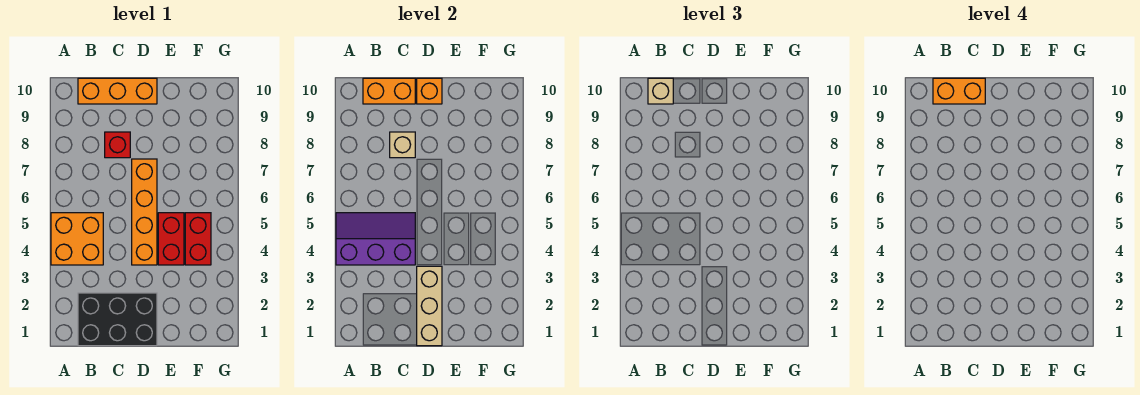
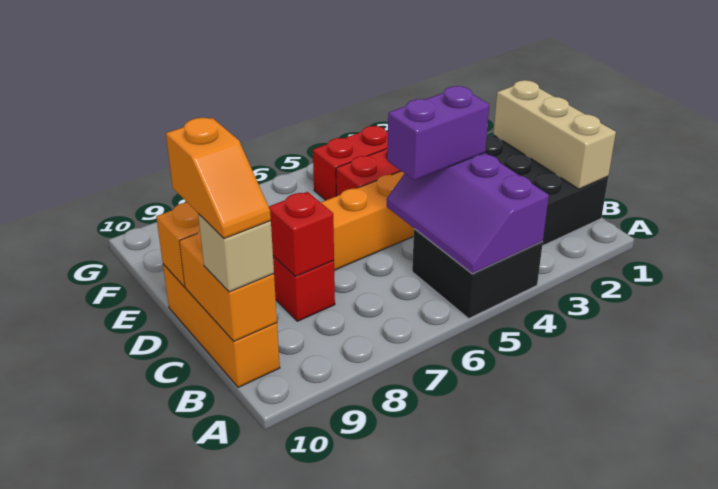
orange brick A4:B5 level 1 -> black brick A4:B5 level 1
orange brick B10:C10 level 4 -> orange slope B10:C10 level 4 top C
none -> purple brick C4:C5 level 3
tan brick C8 level 2 -> red brick C8 level 2
tan brick D1:D3 level 2 -> tan brick B1:D1 level 2

